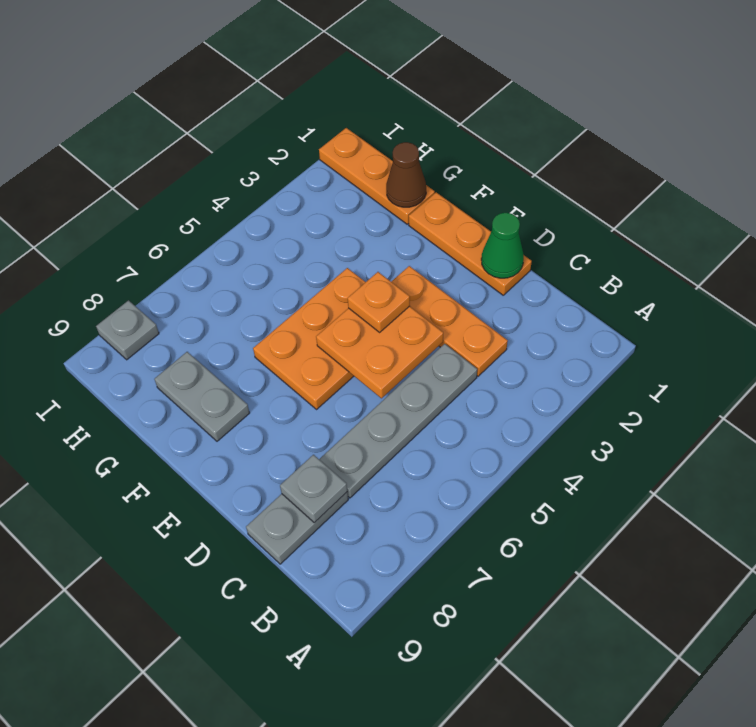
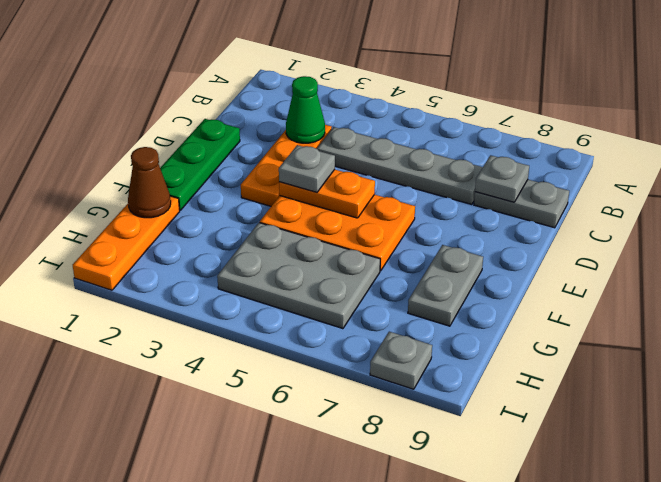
orange plate D1:F1 level 1 -> green plate D1:F1 level 1
green cone D1 level 2 -> green cone C3 level 2
orange plate D4:E5 level 2 -> orange plate E4:E5 level 2
orange plate E4 level 3 -> grey plate E4 level 3
none -> grey plate G4:H6 level 1

